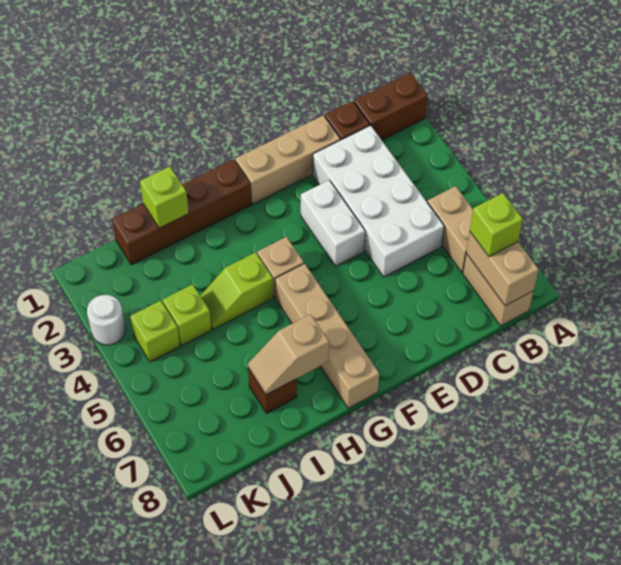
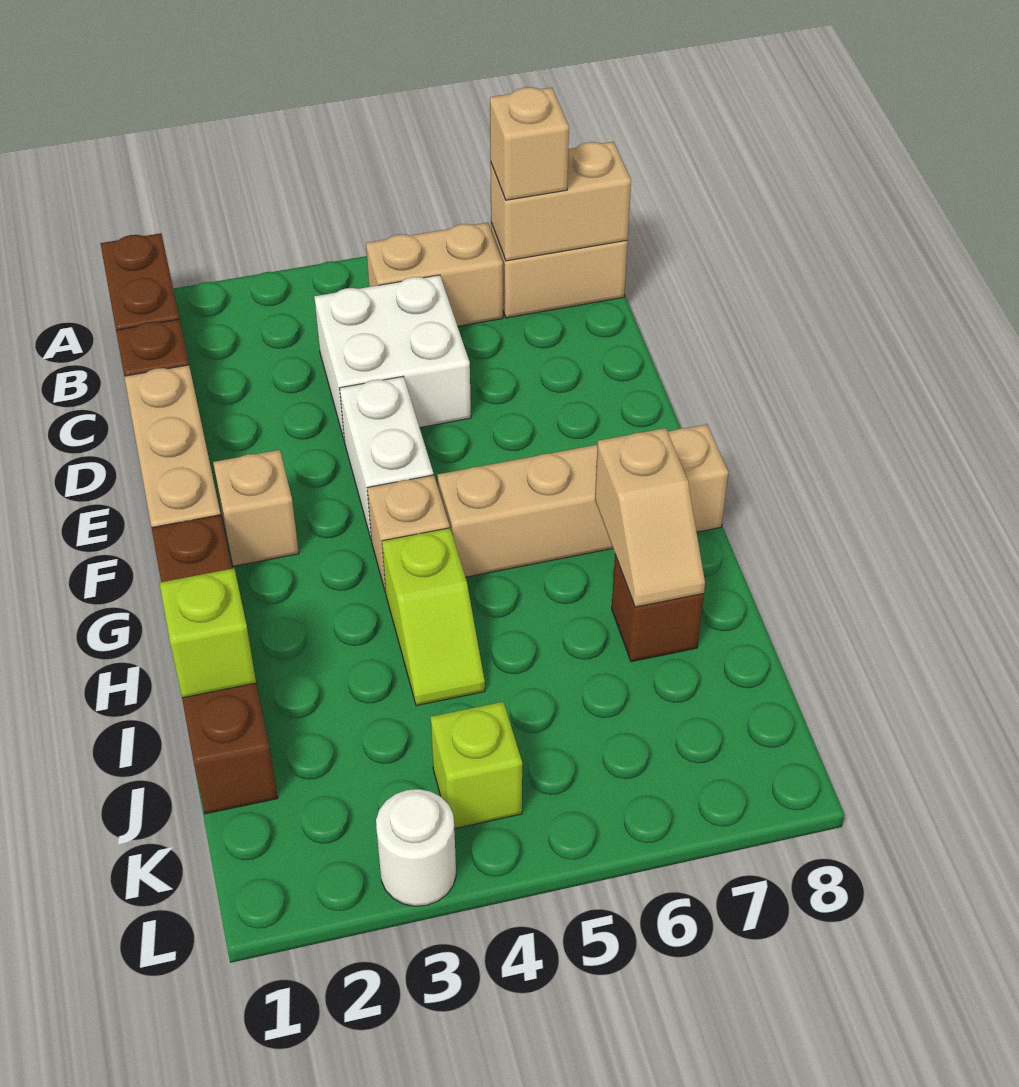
lime brick B7 level 3 -> tan brick B7 level 3
white brick C2:D5 level 1 -> white brick C4:D5 level 1
white brick E3:E4 level 1 -> white brick E4:F4 level 1
none -> tan brick F2 level 1
lime brick J4 level 1 -> none

